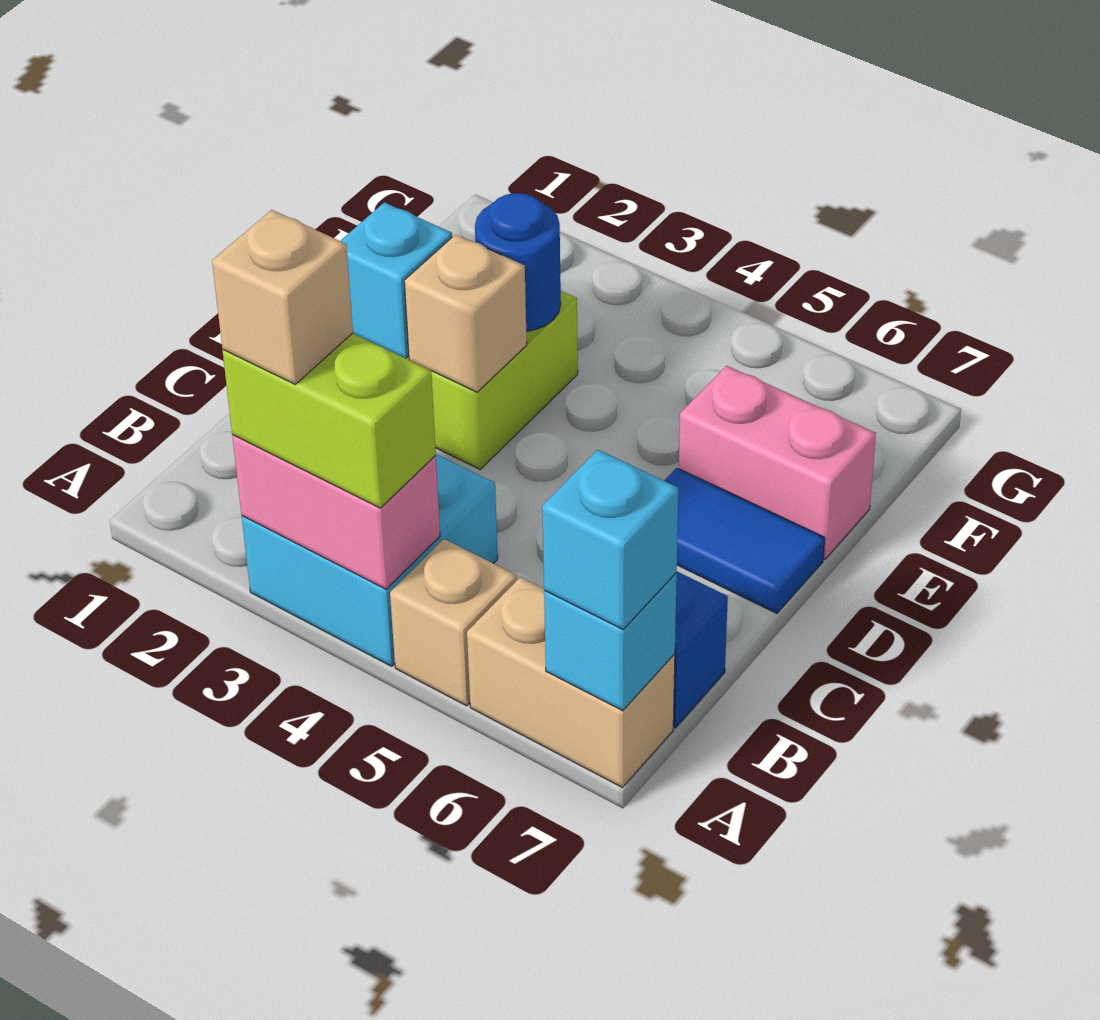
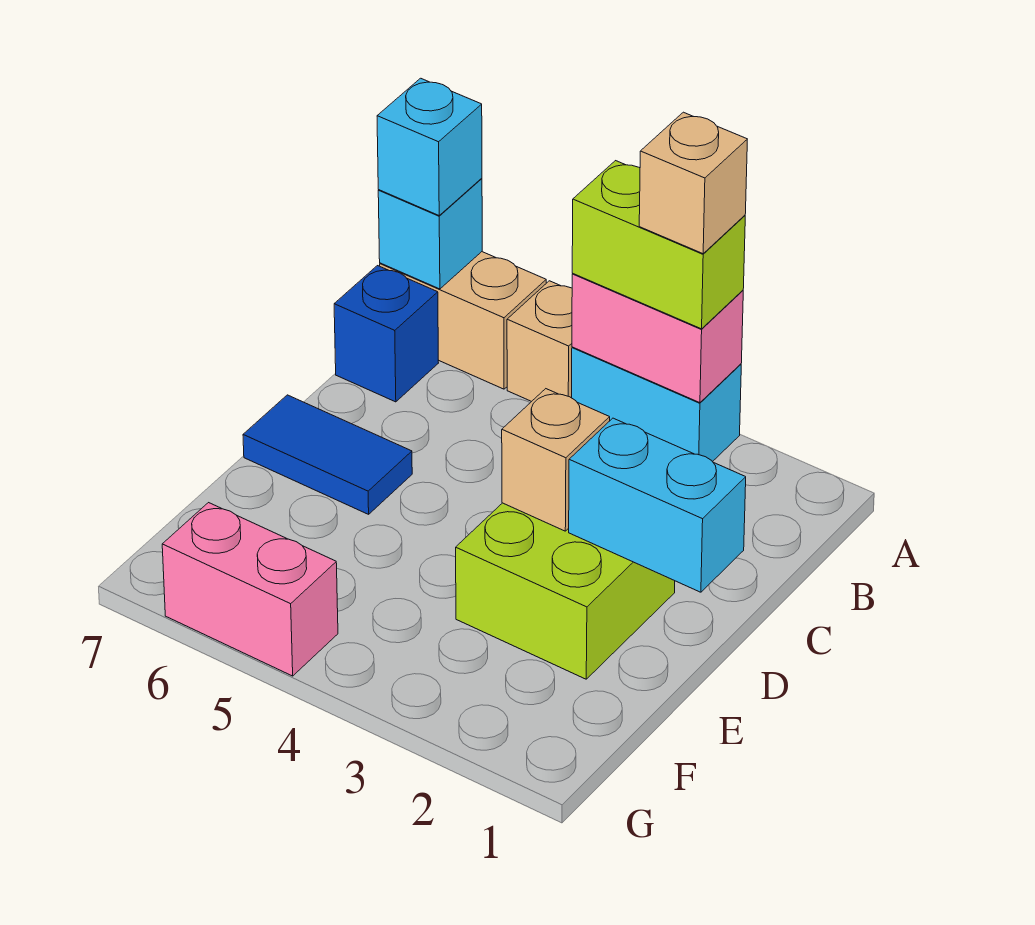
cyan brick A3:B4 level 1 -> cyan brick A3:A4 level 1
cyan brick D2 level 2 -> cyan brick D1:D2 level 2
blue round brick E3 level 2 -> none
pink brick E6:E7 level 1 -> pink brick G5:G6 level 1

